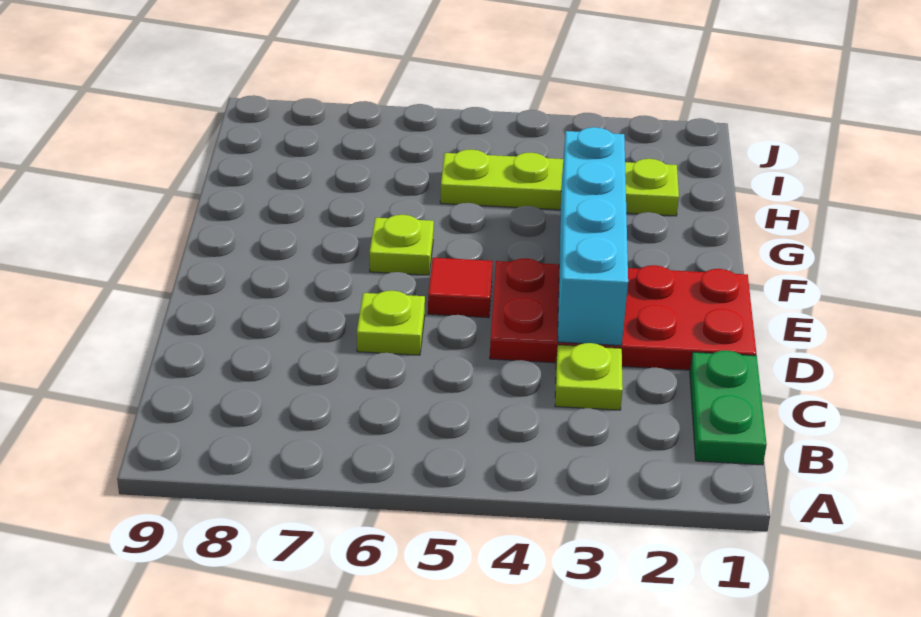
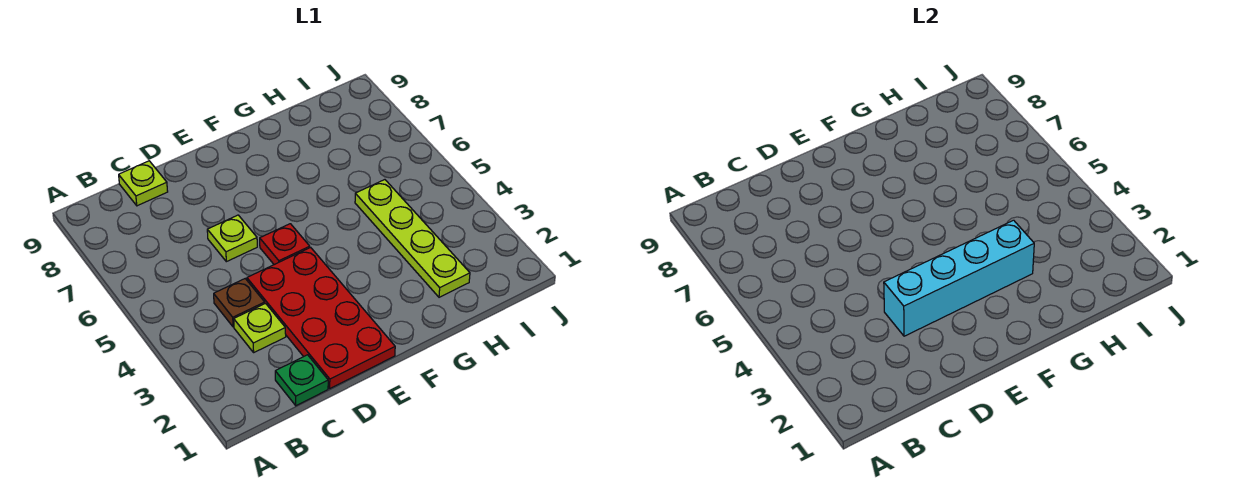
green plate B1:C1 level 1 -> green plate C1 level 1
none -> brown plate C4 level 1
red tile E5 level 1 -> red plate E5 level 1
lime plate F6 level 1 -> lime plate C9 level 1

